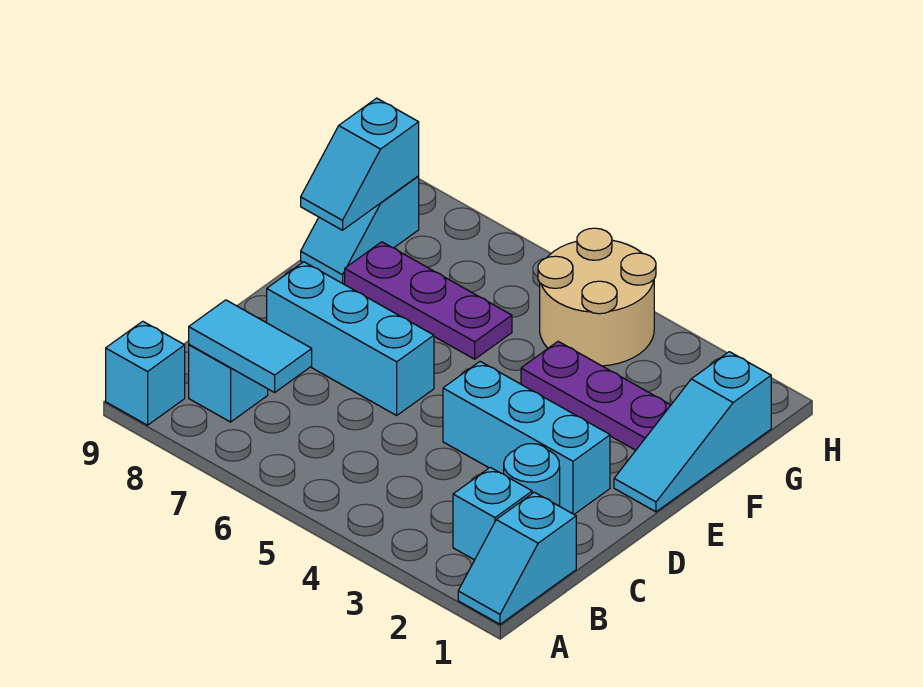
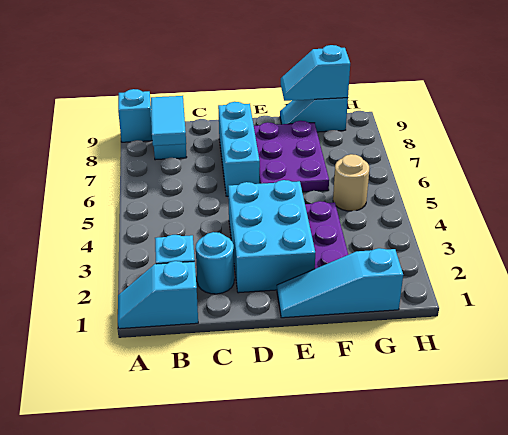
cyan brick D2:D4 level 1 -> cyan brick D2:E4 level 1
purple plate F6:F8 level 1 -> purple plate E6:F8 level 1
tan round brick G4:H5 level 1 -> tan round brick G5 level 1

